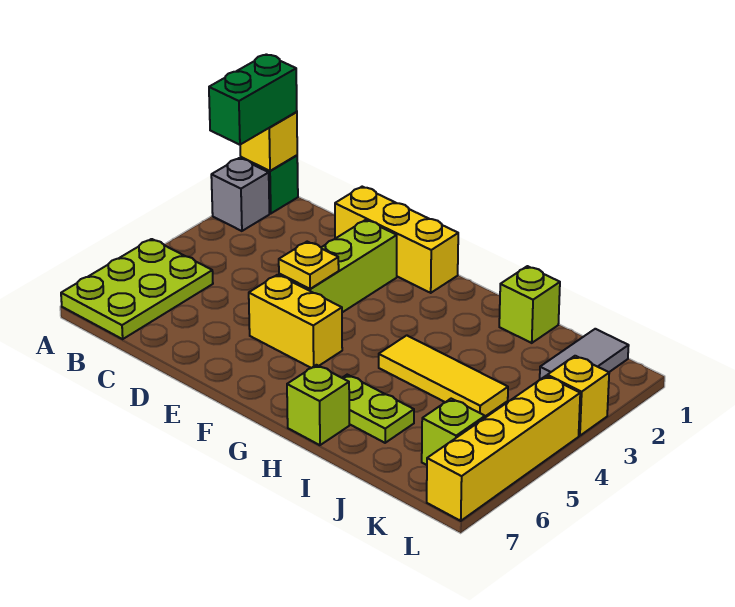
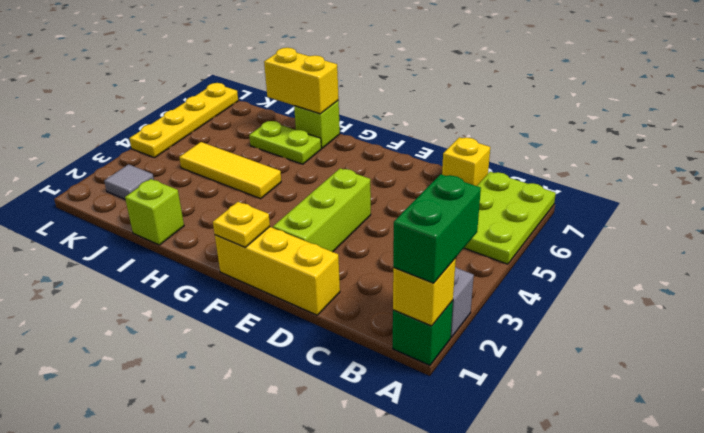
yellow plate E4 level 2 -> yellow plate F1 level 2
yellow brick E5:F5 level 1 -> yellow brick H7:I7 level 2
grey tile K1:K2 level 1 -> grey tile K2 level 1
lime brick K6 level 1 -> none
yellow brick L3 level 1 -> yellow brick C7 level 1
yellow brick L4:L7 level 1 -> yellow plate L4:L7 level 1

